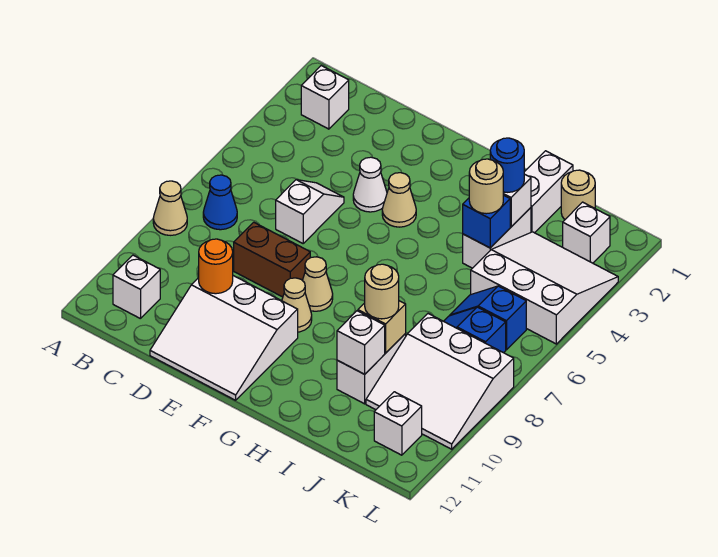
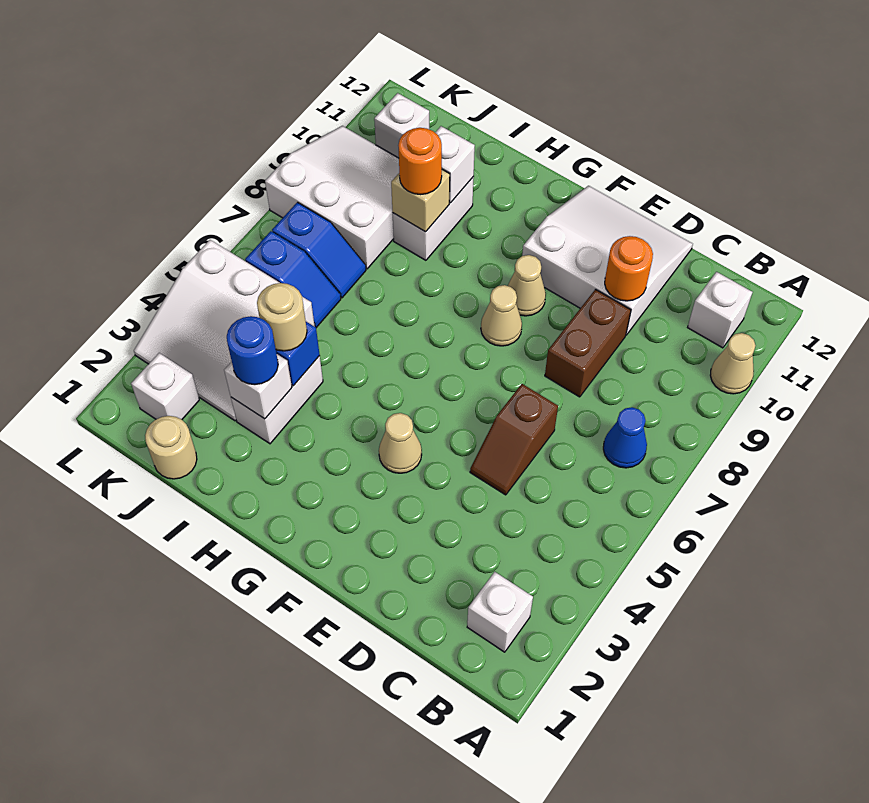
tan cone A8 level 1 -> tan cone A10 level 1
white slope D5:D6 level 1 top 6 -> brown slope D5:D6 level 1 top 6
brown brick D8:E8 level 1 -> brown brick D8:D9 level 1
white cone E4 level 1 -> none
white brick I1:I2 level 1 -> none
tan round brick I9 level 3 -> orange round brick I9 level 3

